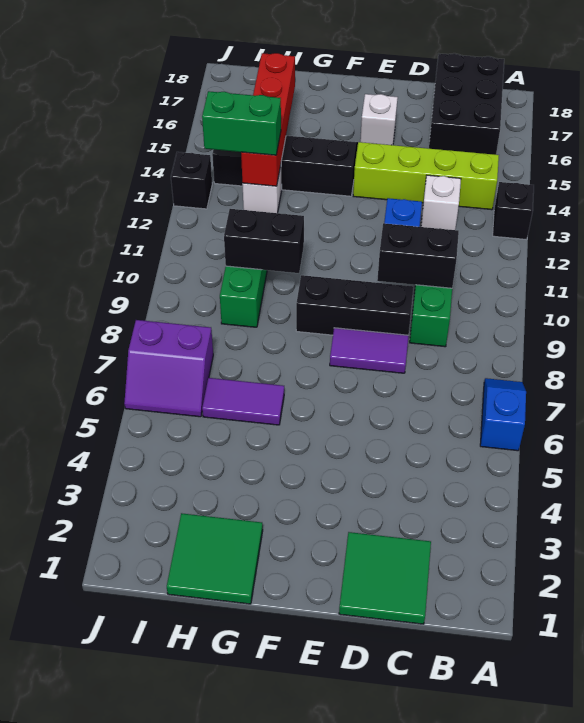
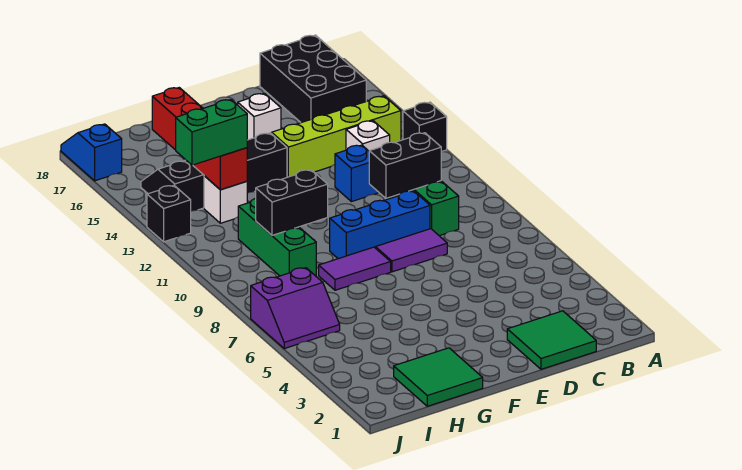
blue slope A6:A7 level 1 top 6 -> blue slope J17:J18 level 1 top 17
black brick D9:F9 level 1 -> blue brick D9:F9 level 1
purple tile G6:H6 level 1 -> purple tile F8:G8 level 1

